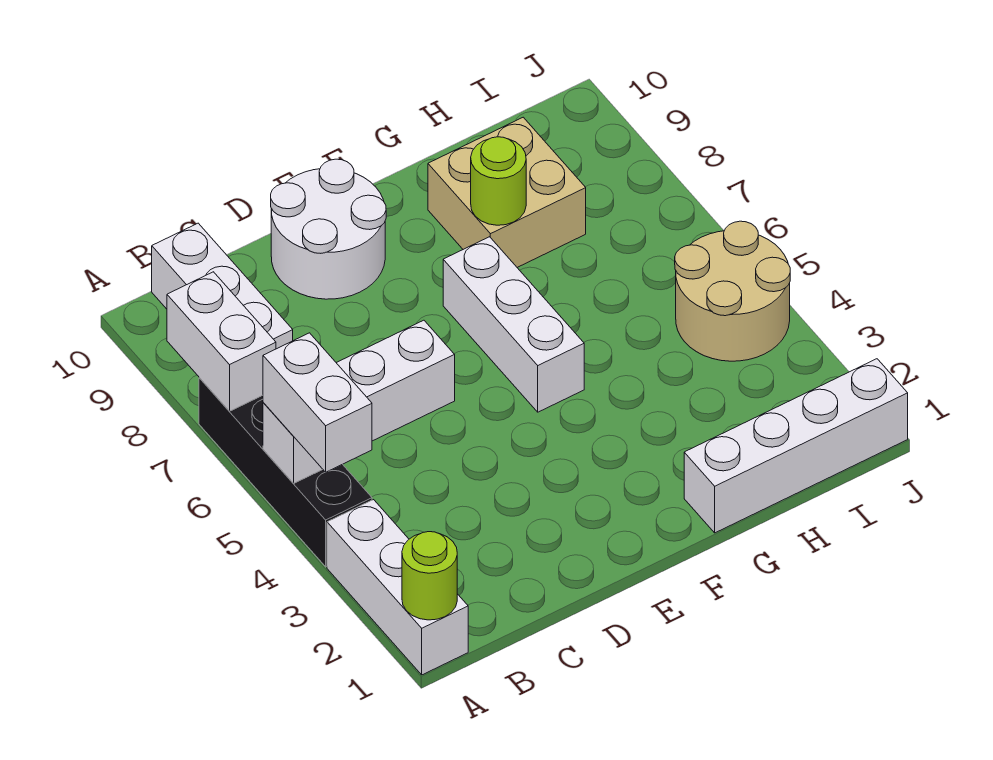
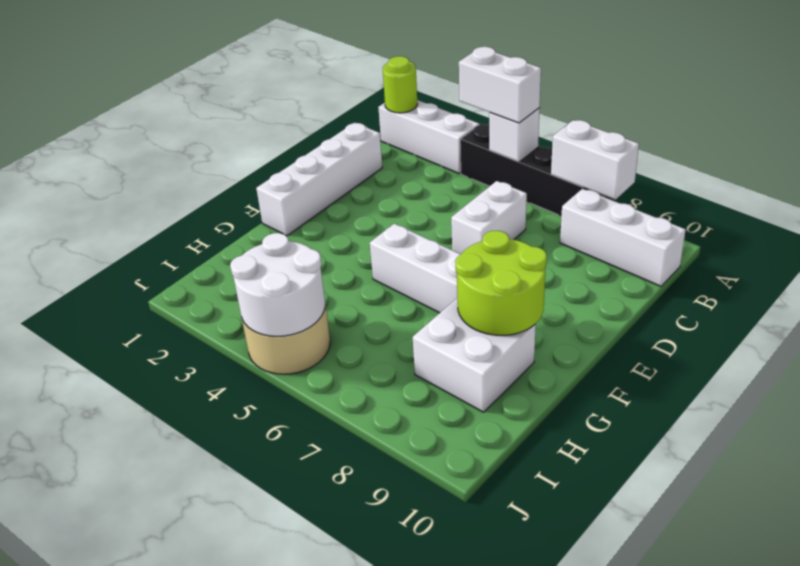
white round brick D9:E10 level 1 -> white round brick I4:J5 level 2
white brick G1:J1 level 1 -> white brick C1:F1 level 1
tan brick G8:H9 level 1 -> white brick G8:H9 level 1
lime round brick G8 level 2 -> lime round brick F8:G9 level 2

